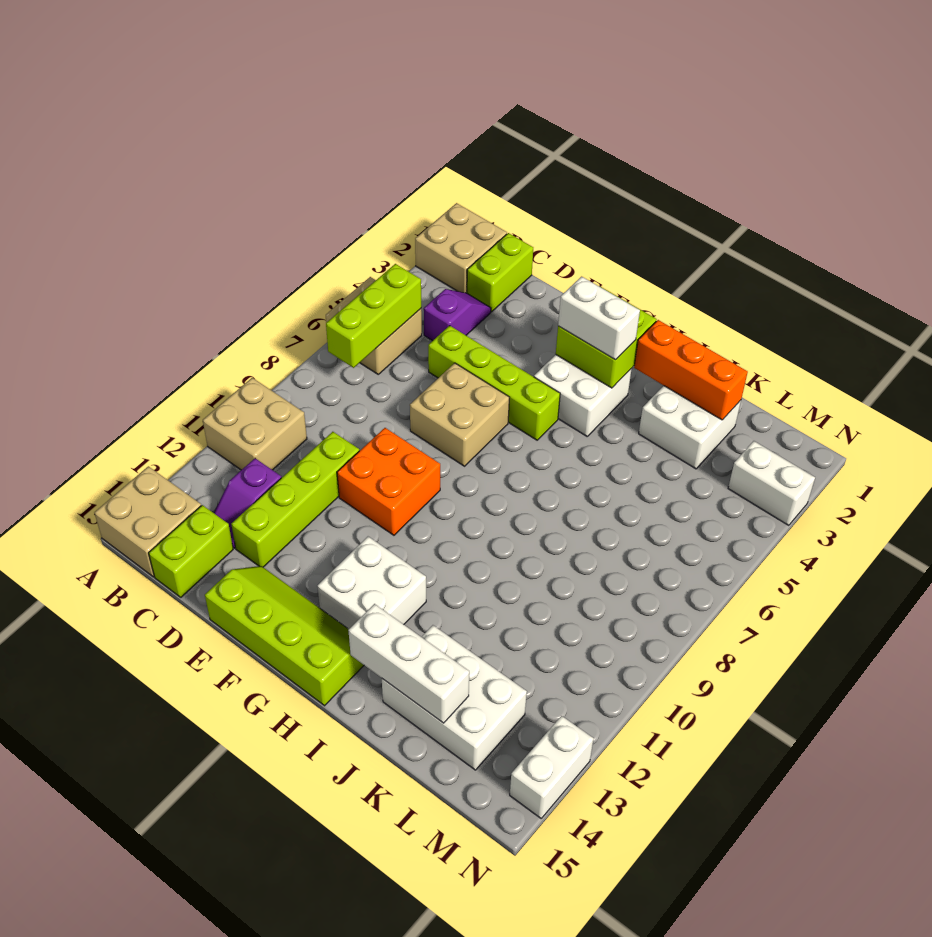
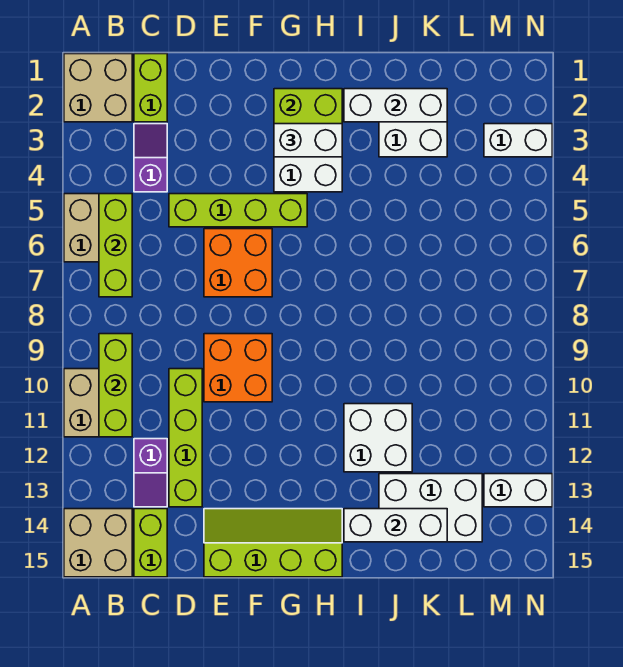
none -> lime brick B9:B11 level 2
tan brick E6:F7 level 1 -> orange brick E6:F7 level 1
white brick G12:H13 level 1 -> white brick I11:J12 level 1
orange brick I2:K2 level 2 -> white brick I2:K2 level 2
white brick N13:N14 level 1 -> white brick M13:N13 level 1

